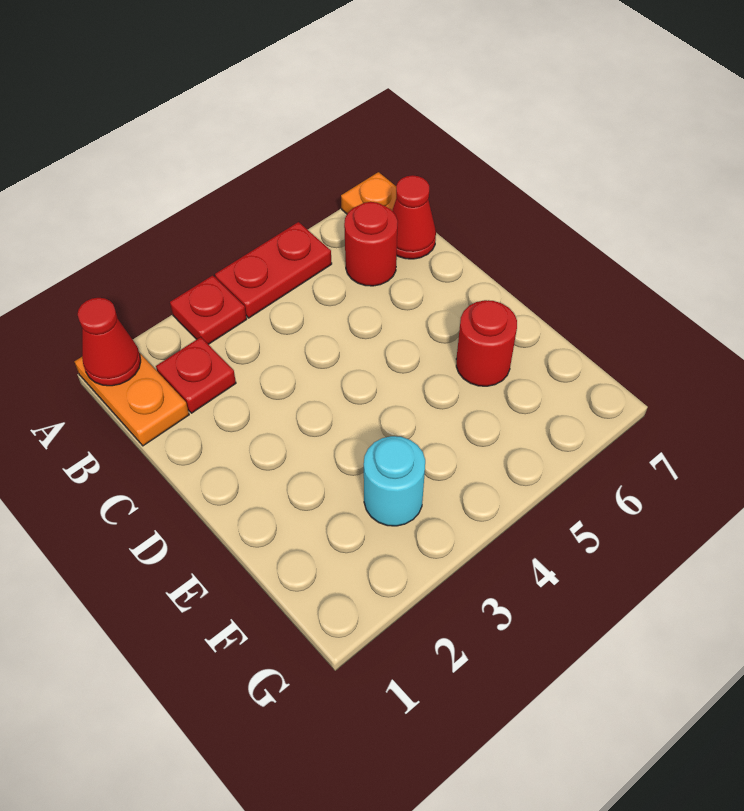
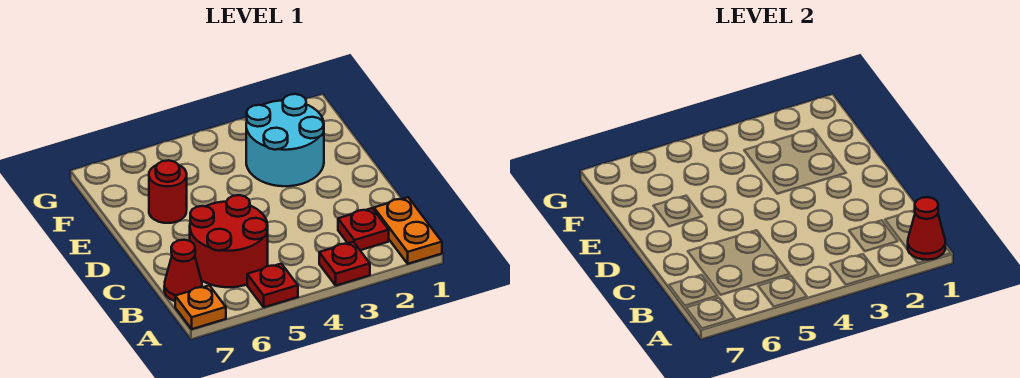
red plate A4:A5 level 1 -> red plate A5 level 1
red round brick B6 level 1 -> red round brick B5:C6 level 1
cyan round brick F3 level 1 -> cyan round brick E2:F3 level 1

